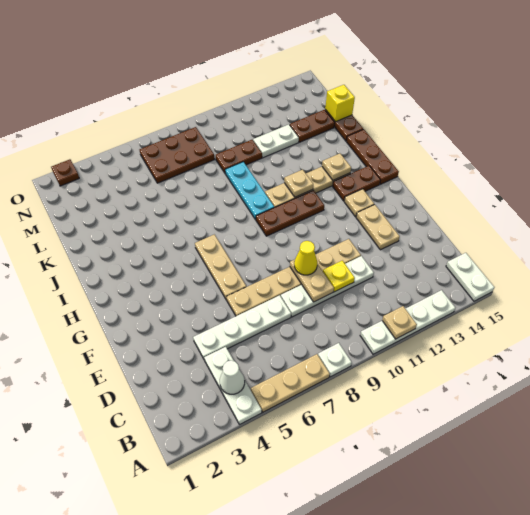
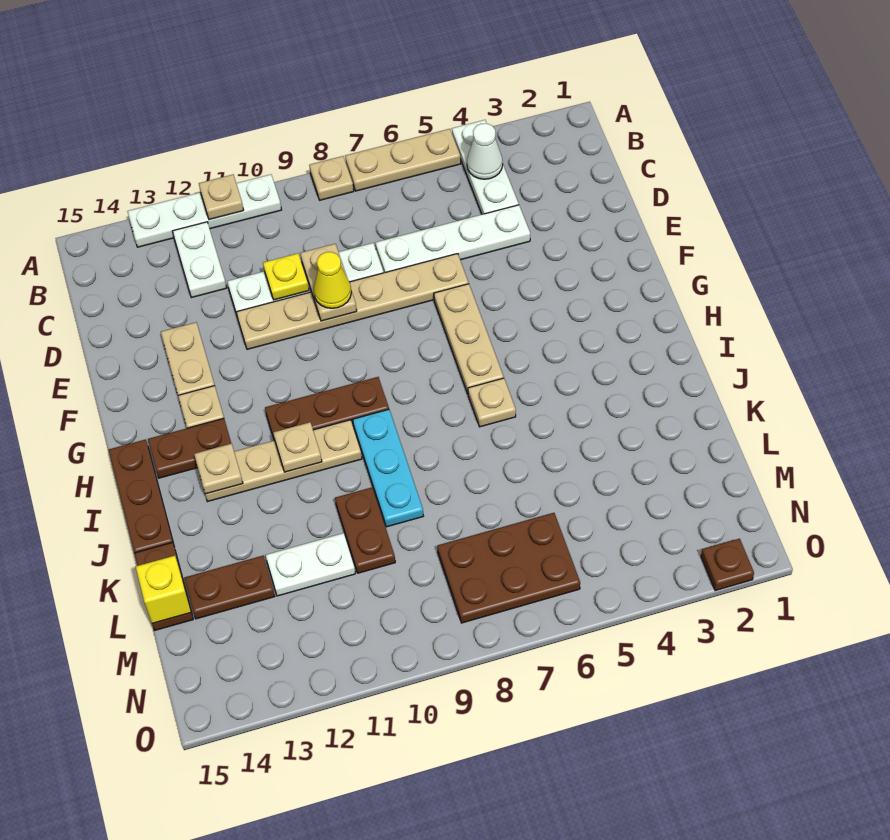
white plate A8 level 1 -> tan plate A8 level 1
white plate A15:B15 level 1 -> white plate B12:C12 level 1
none -> tan plate I6 level 1
brown plate L9:L10 level 1 -> brown plate K10:L10 level 1

